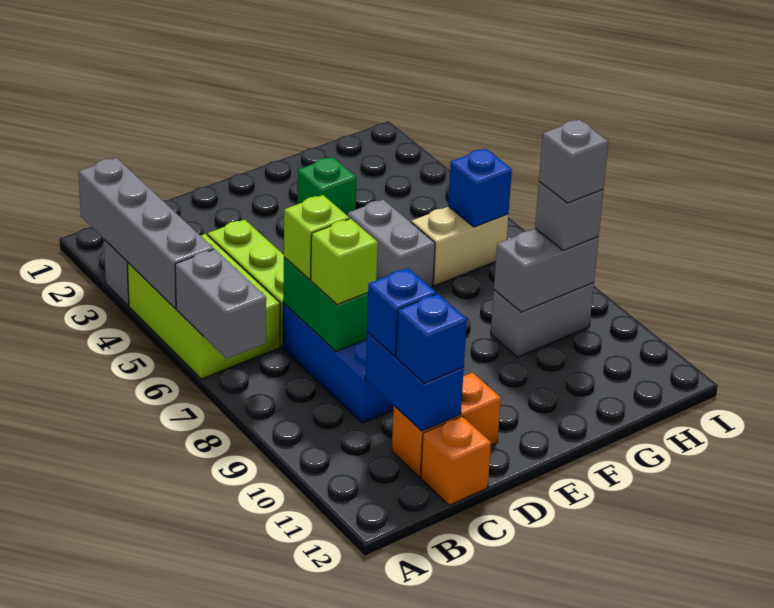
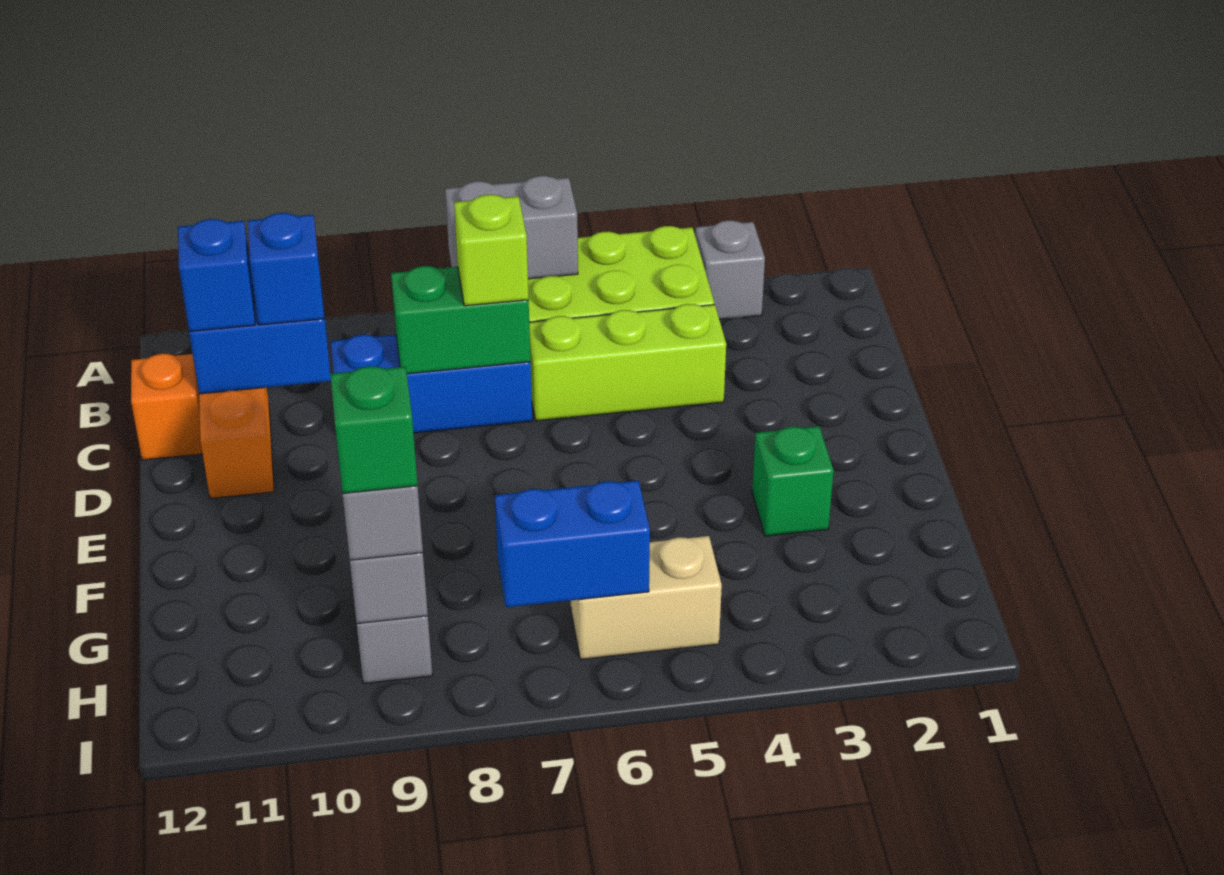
grey brick A2:A5 level 2 -> none
lime brick C8 level 3 -> none
grey brick F5:F6 level 1 -> none
tan brick G6:H6 level 1 -> tan brick H5:H6 level 1
blue brick H6 level 2 -> blue brick H6:H7 level 2
grey brick H9 level 4 -> green brick H9 level 4

